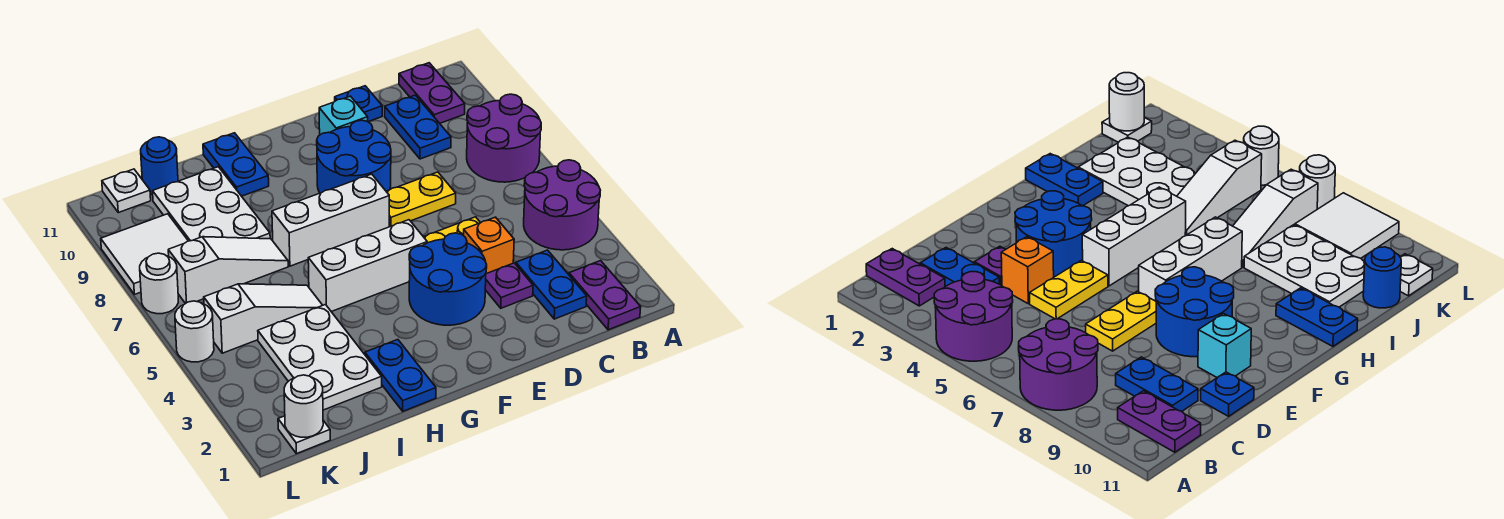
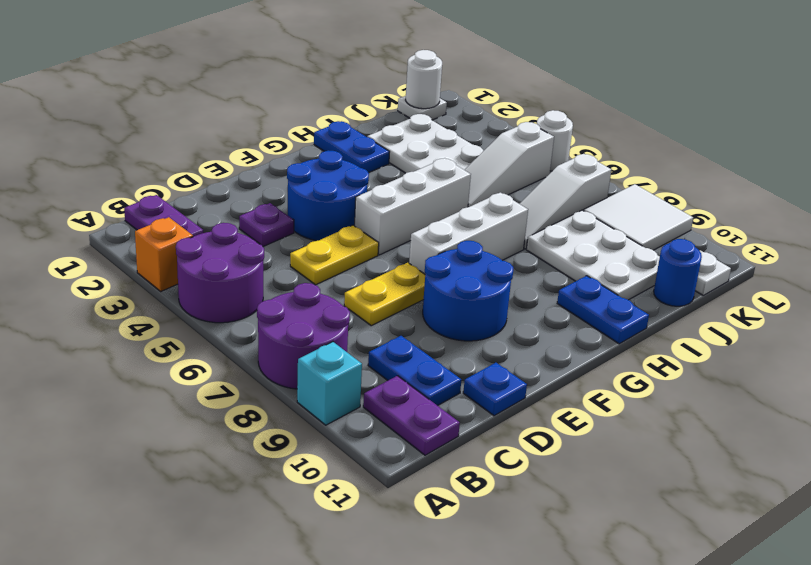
blue plate C2:C3 level 1 -> none
orange brick D4 level 1 -> orange brick A3 level 1
cyan brick E10 level 1 -> cyan brick A9 level 1
white round brick L7 level 1 -> none

